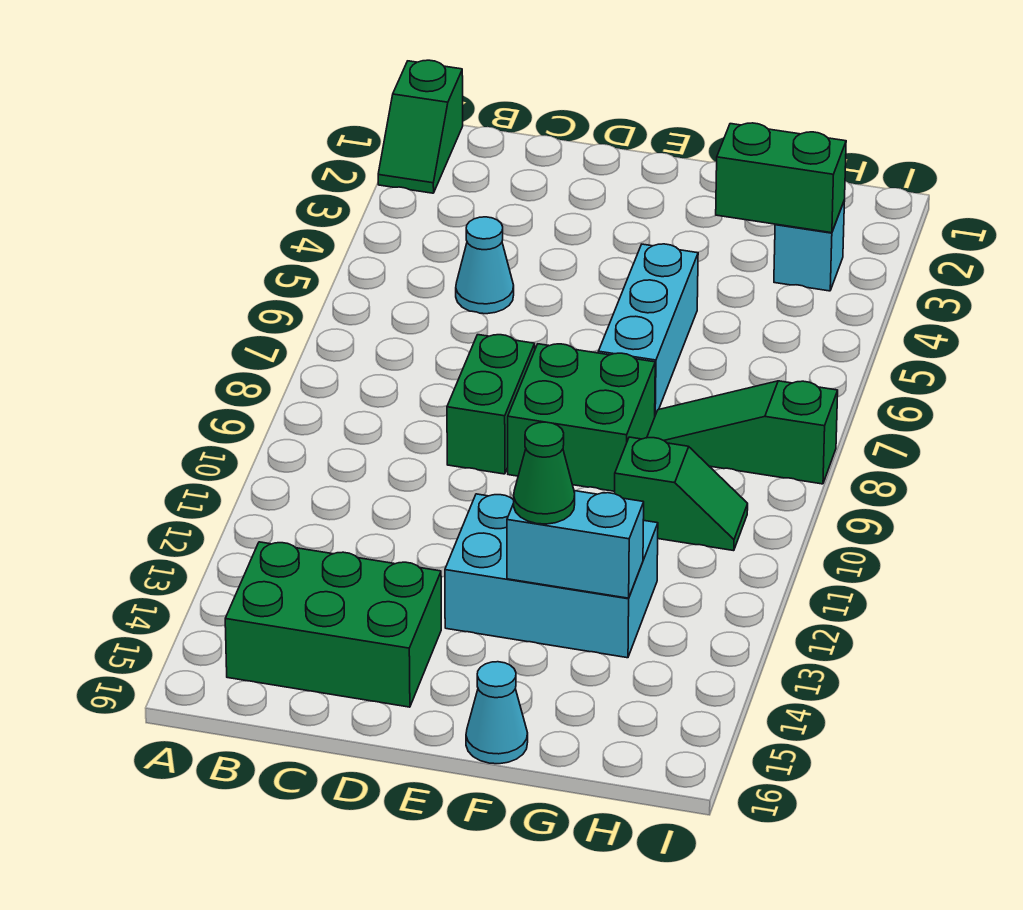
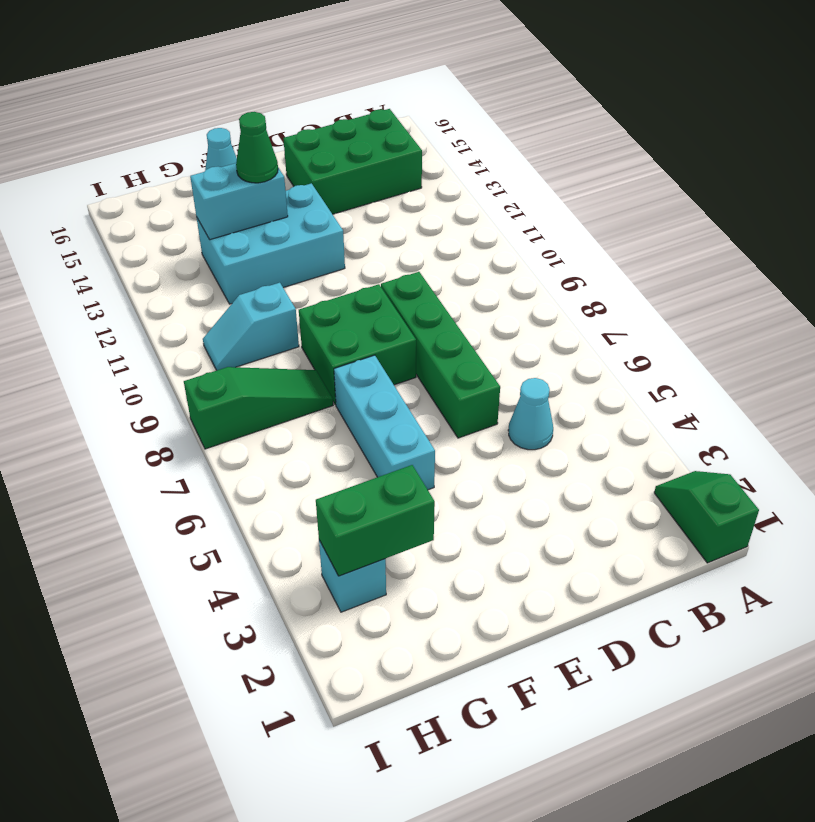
green brick D8:D9 level 1 -> green brick D6:D9 level 1
green slope G10:H10 level 1 top G -> cyan slope G10:H10 level 1 top G

